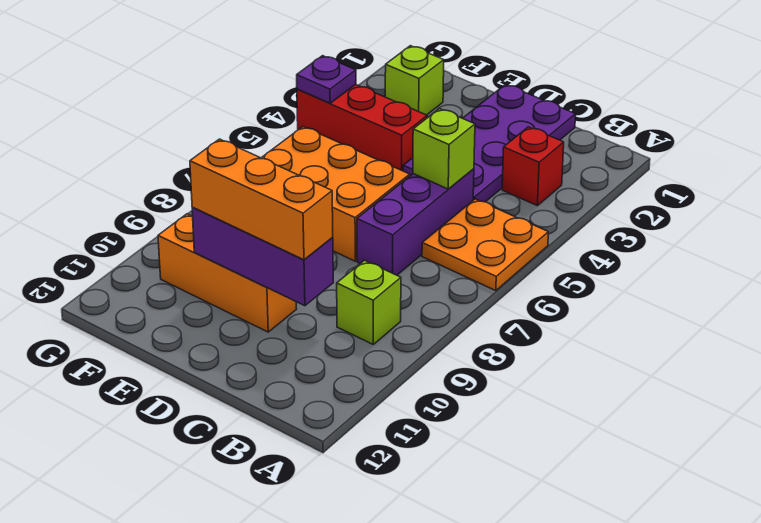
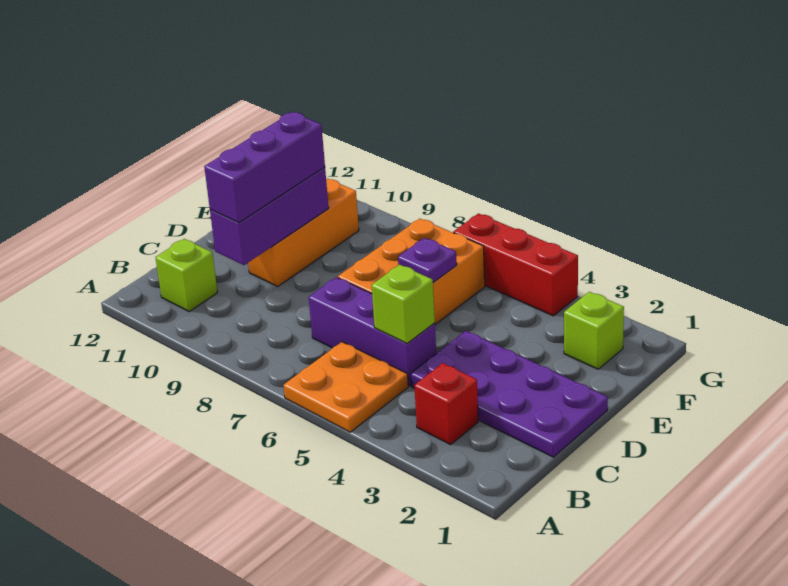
lime brick B9 level 1 -> lime brick B11 level 1
orange brick C10:E10 level 3 -> purple brick C10:E10 level 3
red brick E4:G4 level 1 -> red brick G4:G6 level 1
purple plate G4 level 2 -> purple plate E6 level 2

